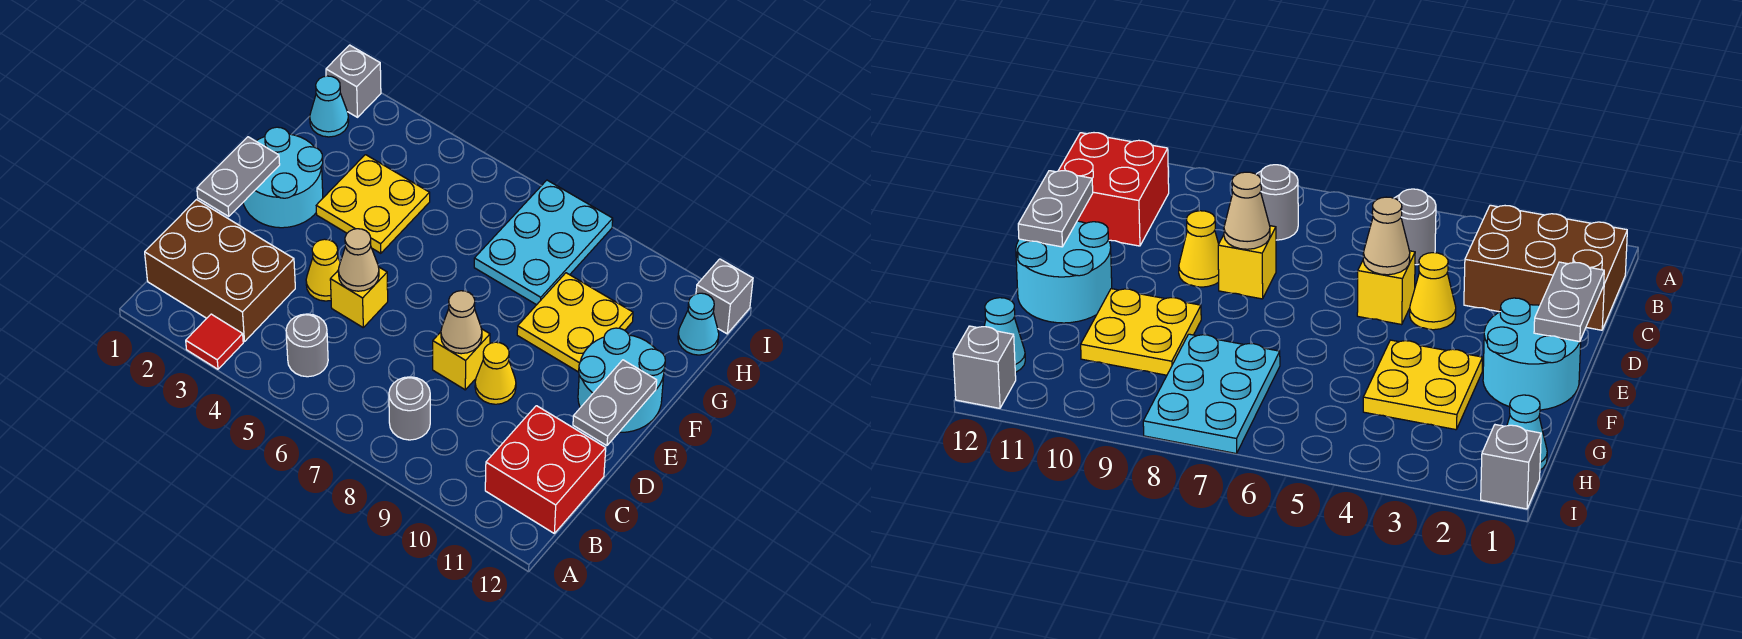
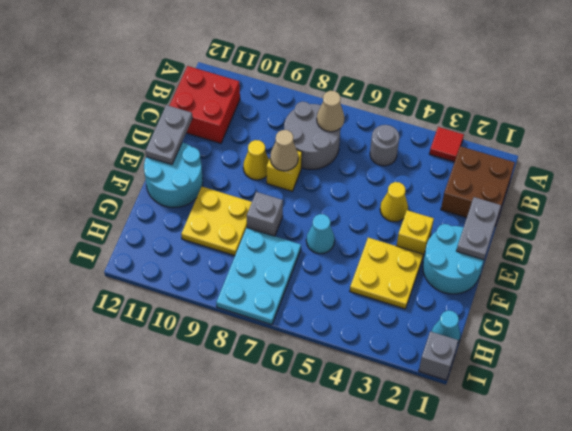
brown brick B1:C3 level 1 -> brown brick B1:C2 level 1
grey round brick B8 level 1 -> grey round brick B7:C8 level 1
yellow brick D5 level 1 -> yellow brick E3 level 1
tan cone D5 level 2 -> tan cone B7 level 2
cyan cone H12 level 1 -> cyan cone F6 level 1
grey brick I12 level 1 -> grey brick F8 level 1

